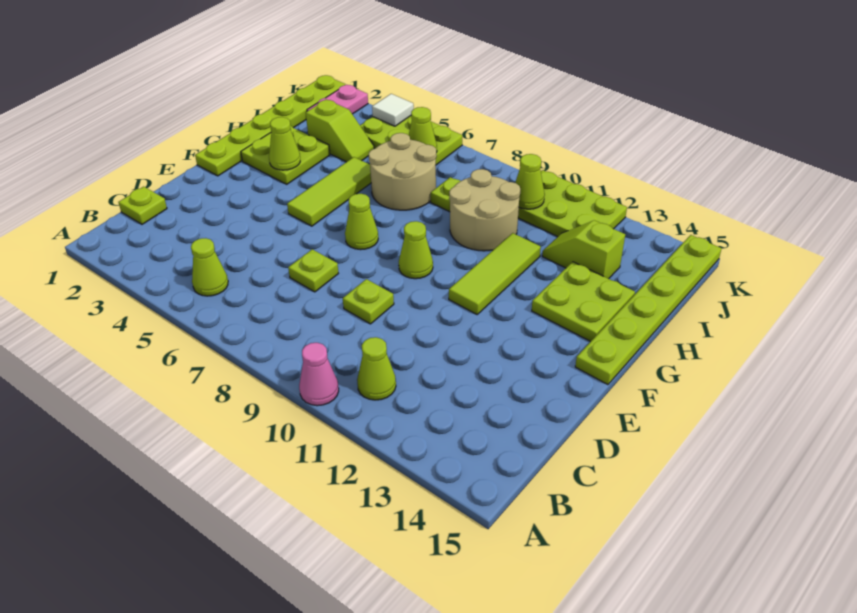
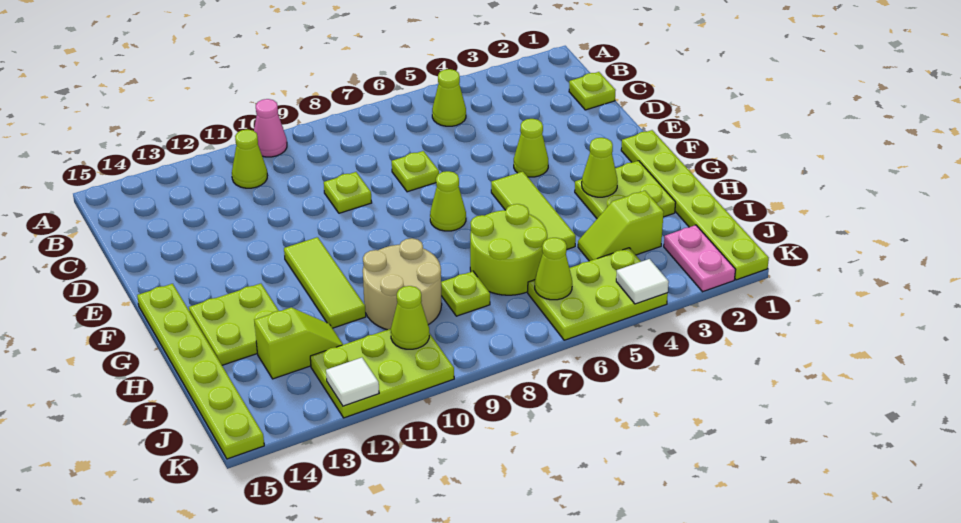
lime cone F9 level 1 -> lime cone E4 level 1
tan round brick H6:I7 level 1 -> lime round brick H6:I7 level 1
none -> white tile K12 level 2

